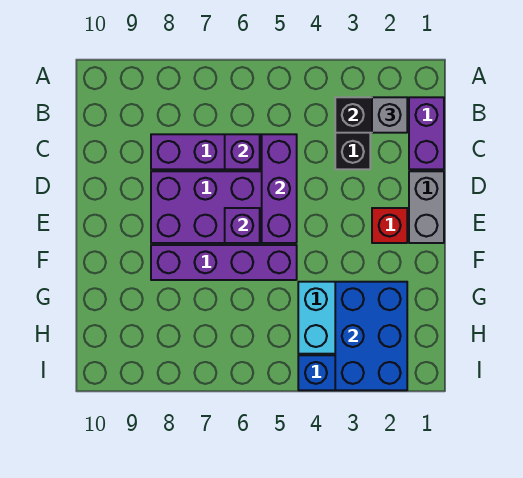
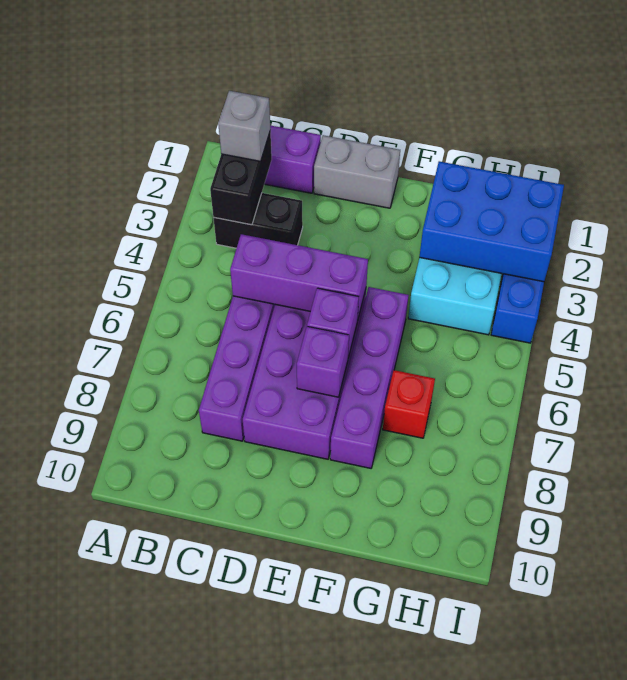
purple brick C6 level 2 -> purple brick E7 level 2
red brick E2 level 1 -> red brick G7 level 1

